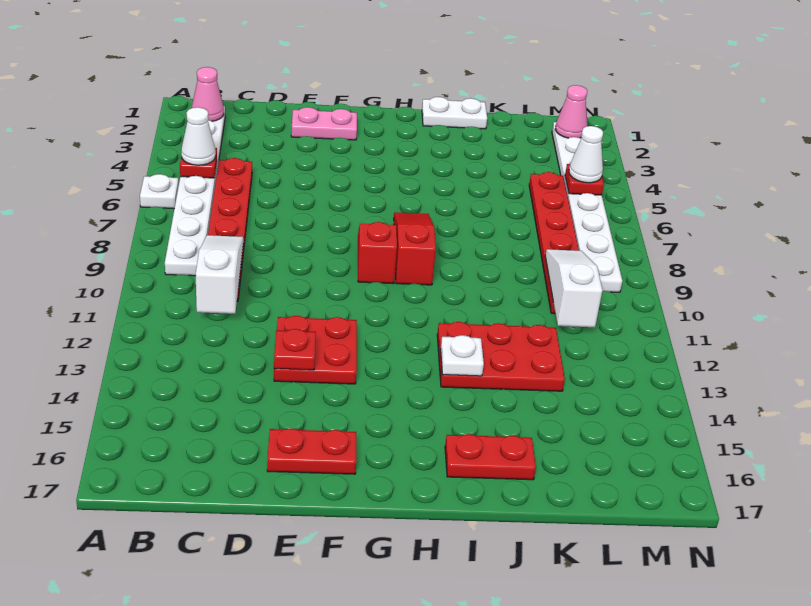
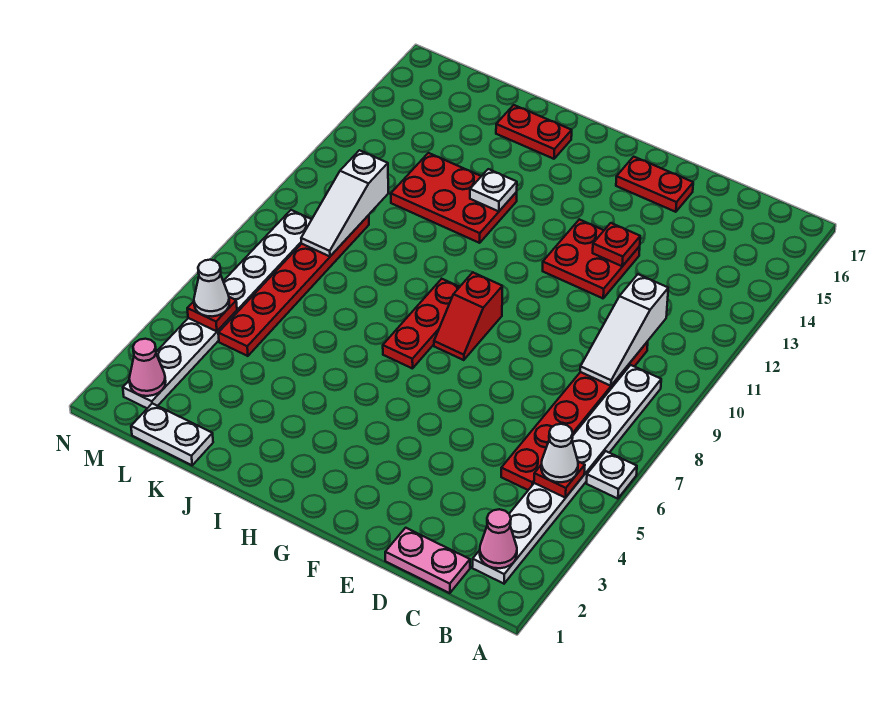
pink plate E2:F2 level 1 -> pink plate C1:D1 level 1
red slope H7:H9 level 1 top 9 -> red plate H7:H9 level 1
white plate I1:J1 level 1 -> white plate K1:L1 level 1

